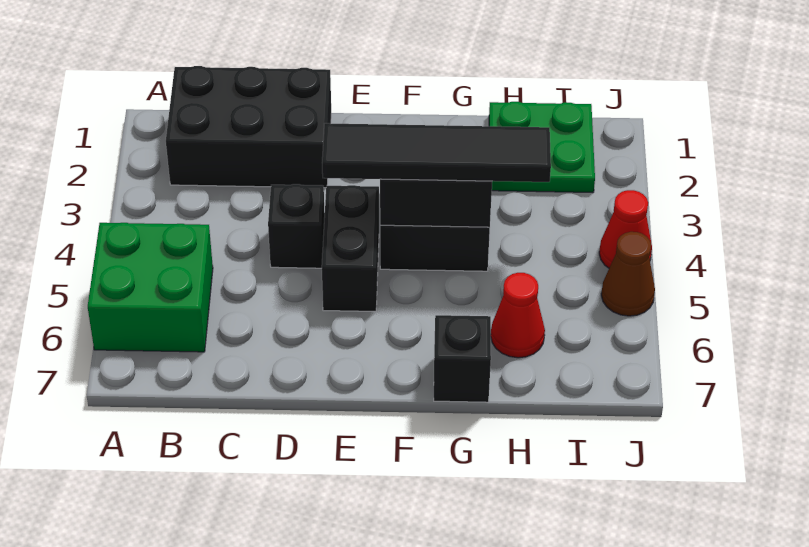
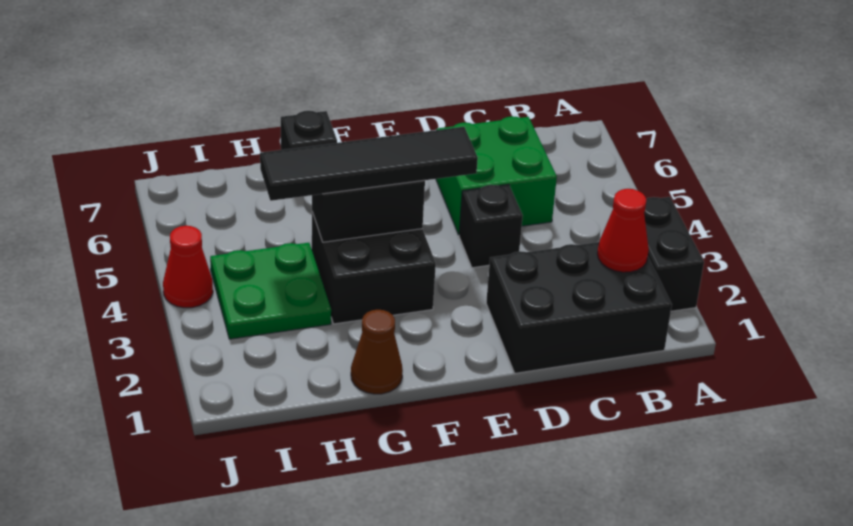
green brick A5:B6 level 1 -> green brick C5:D6 level 1
black brick E4:E5 level 1 -> black brick A2:A3 level 1
green plate H1:I2 level 1 -> green plate H3:I4 level 1
red cone H6 level 1 -> red cone B2 level 2
brown cone J5 level 1 -> brown cone G1 level 1

